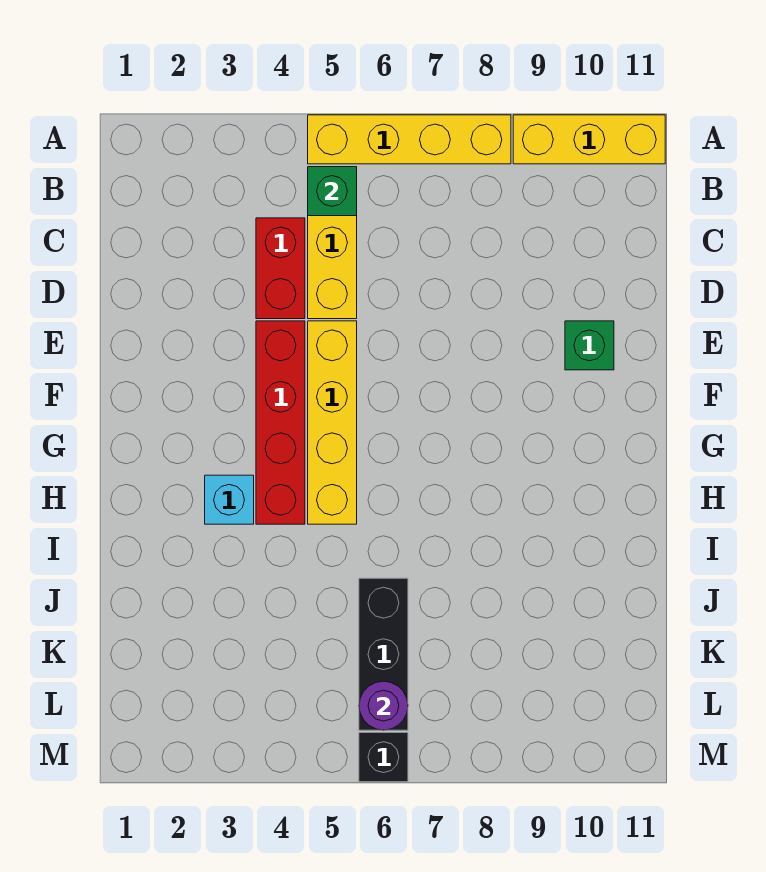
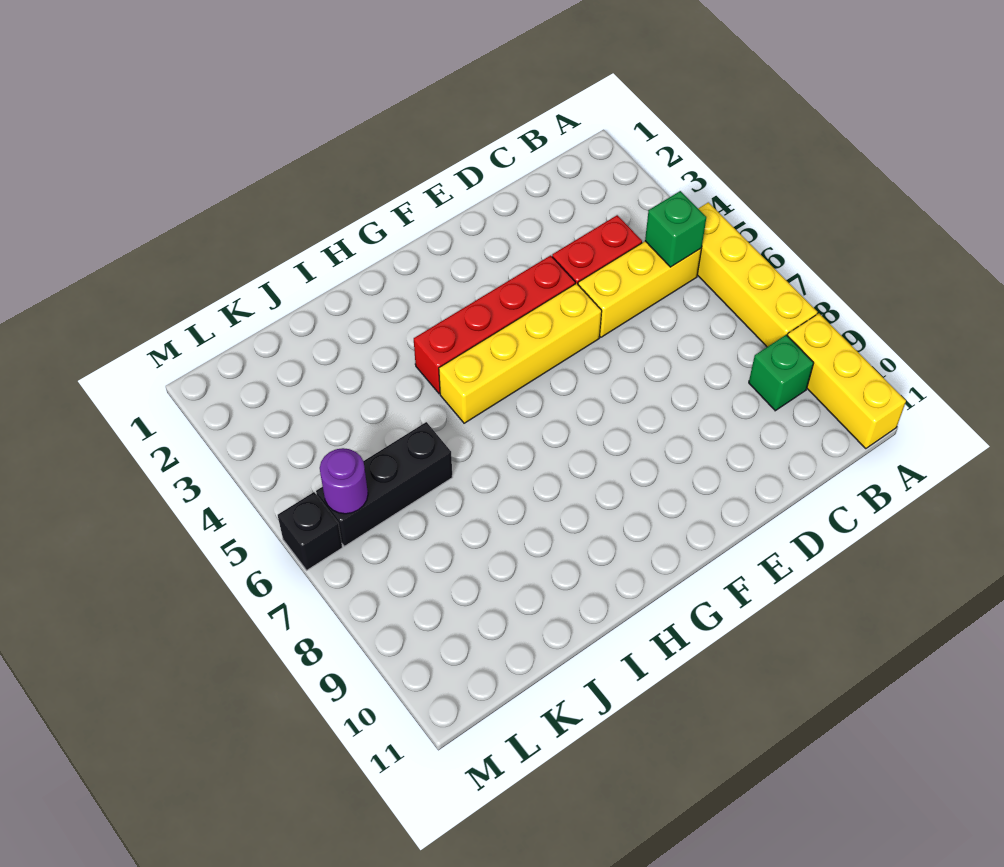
green brick E10 level 1 -> green brick B9 level 1
cyan brick H3 level 1 -> none

